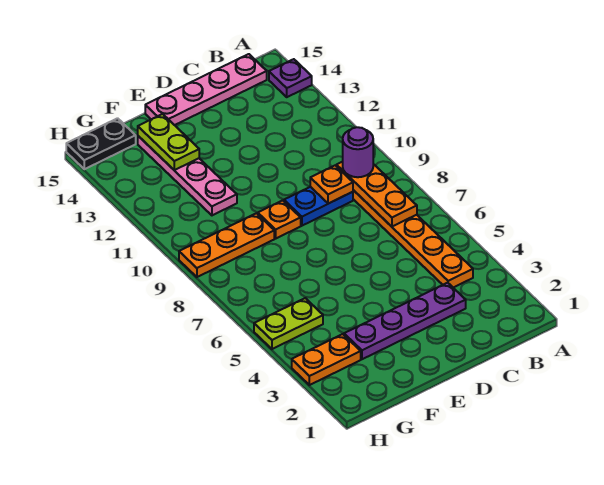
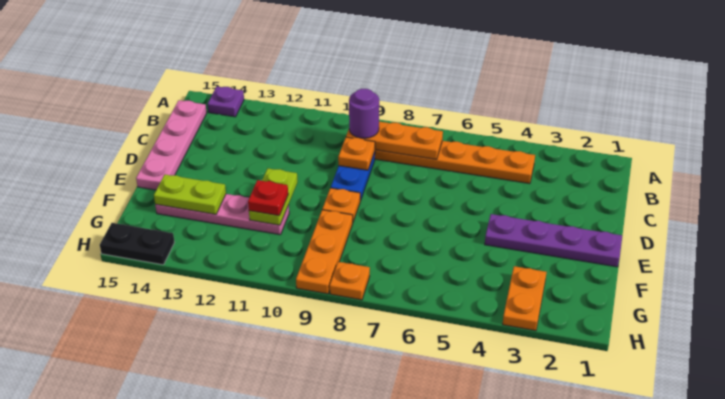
purple plate C3:F3 level 1 -> purple plate E1:E4 level 1
none -> red plate F11 level 3
lime plate G5:H5 level 1 -> lime plate E11:F11 level 2
black plate G15:H15 level 1 -> black plate H14:H15 level 1
none -> orange plate H8 level 1

